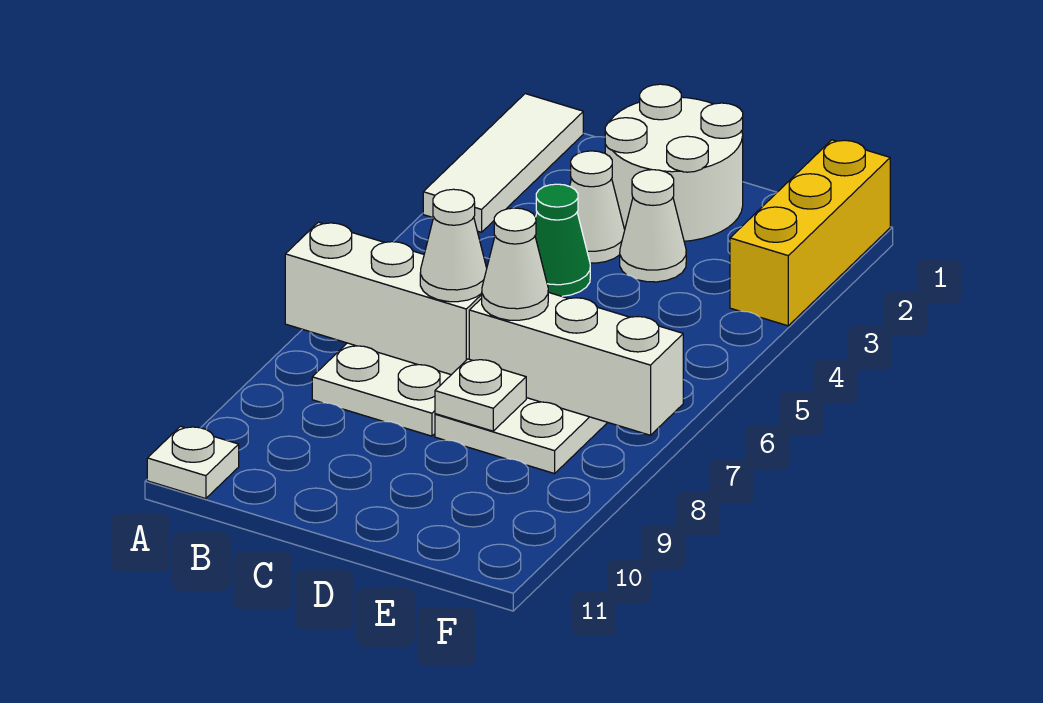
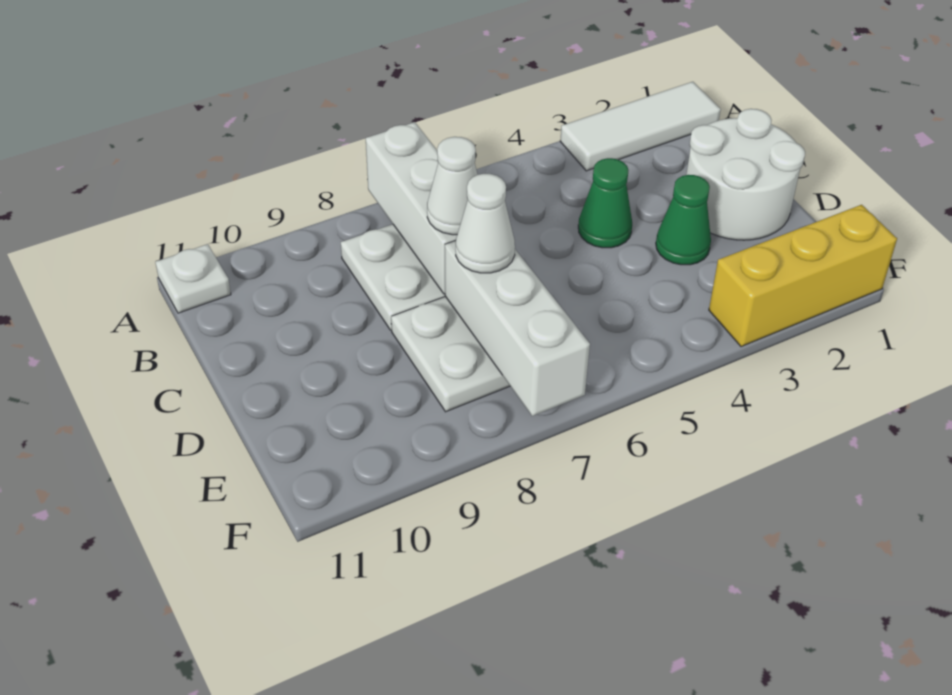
white cone C3 level 1 -> none
white cone D3 level 1 -> green cone D3 level 1
white plate D8 level 2 -> none

